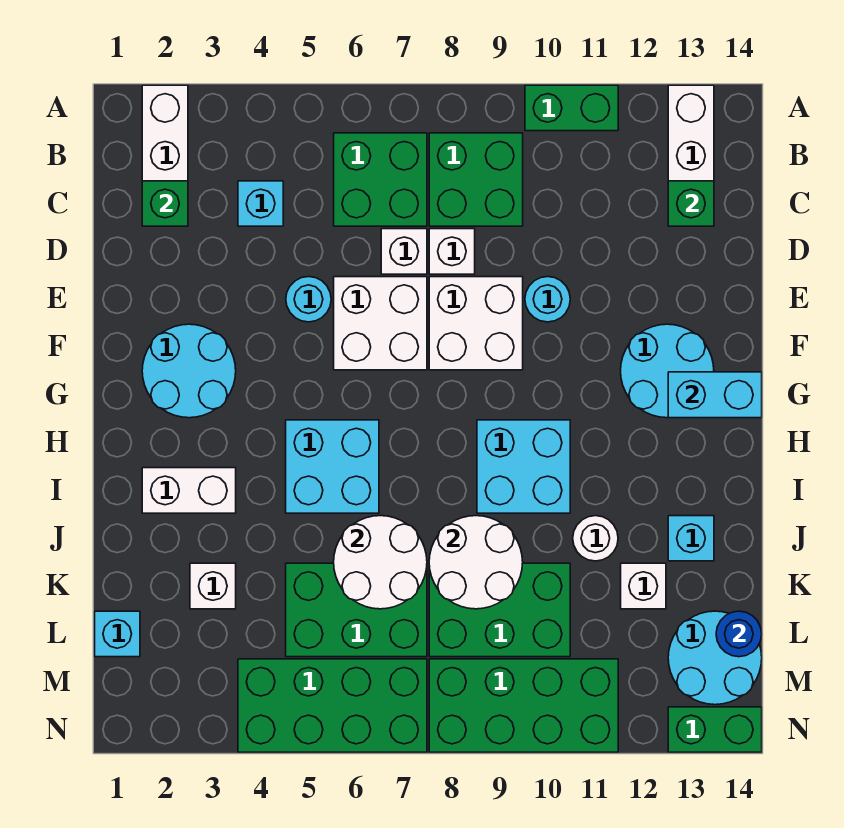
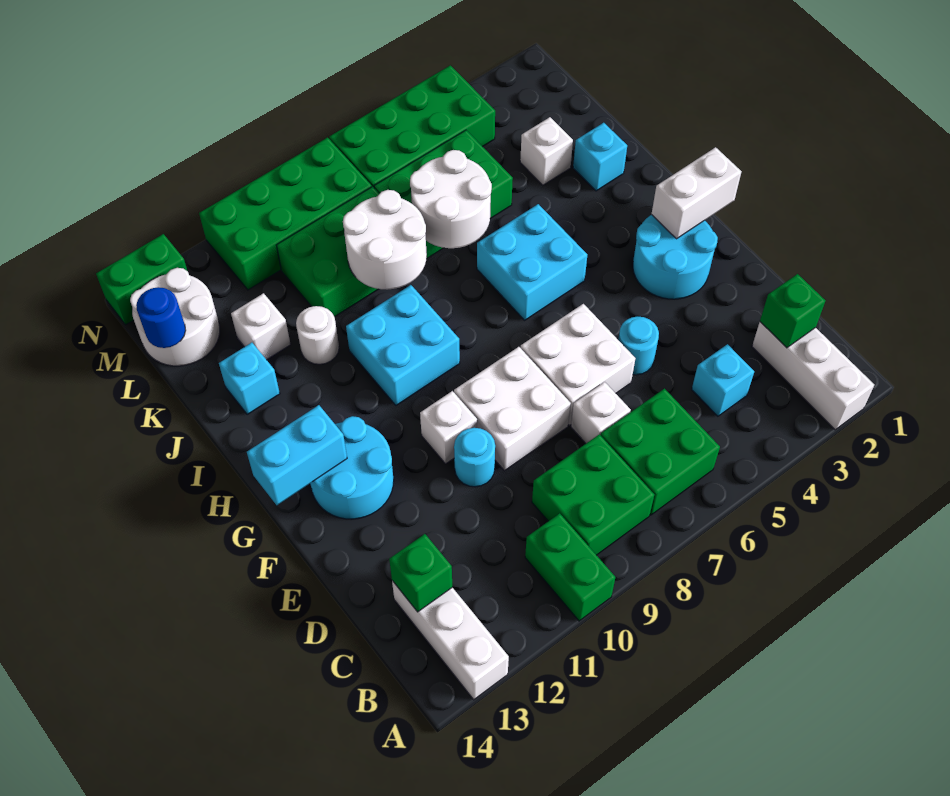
green brick A10:A11 level 1 -> green brick A10:B10 level 1
white brick D8 level 1 -> white brick F10 level 1
white brick I2:I3 level 1 -> white brick G1:G2 level 2
cyan brick L1 level 1 -> cyan brick J2 level 1
cyan round brick L13:M14 level 1 -> white round brick L13:M14 level 1

